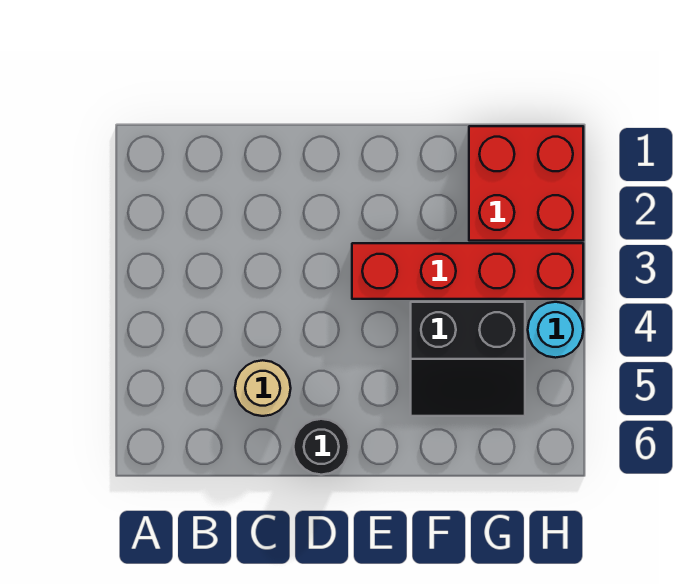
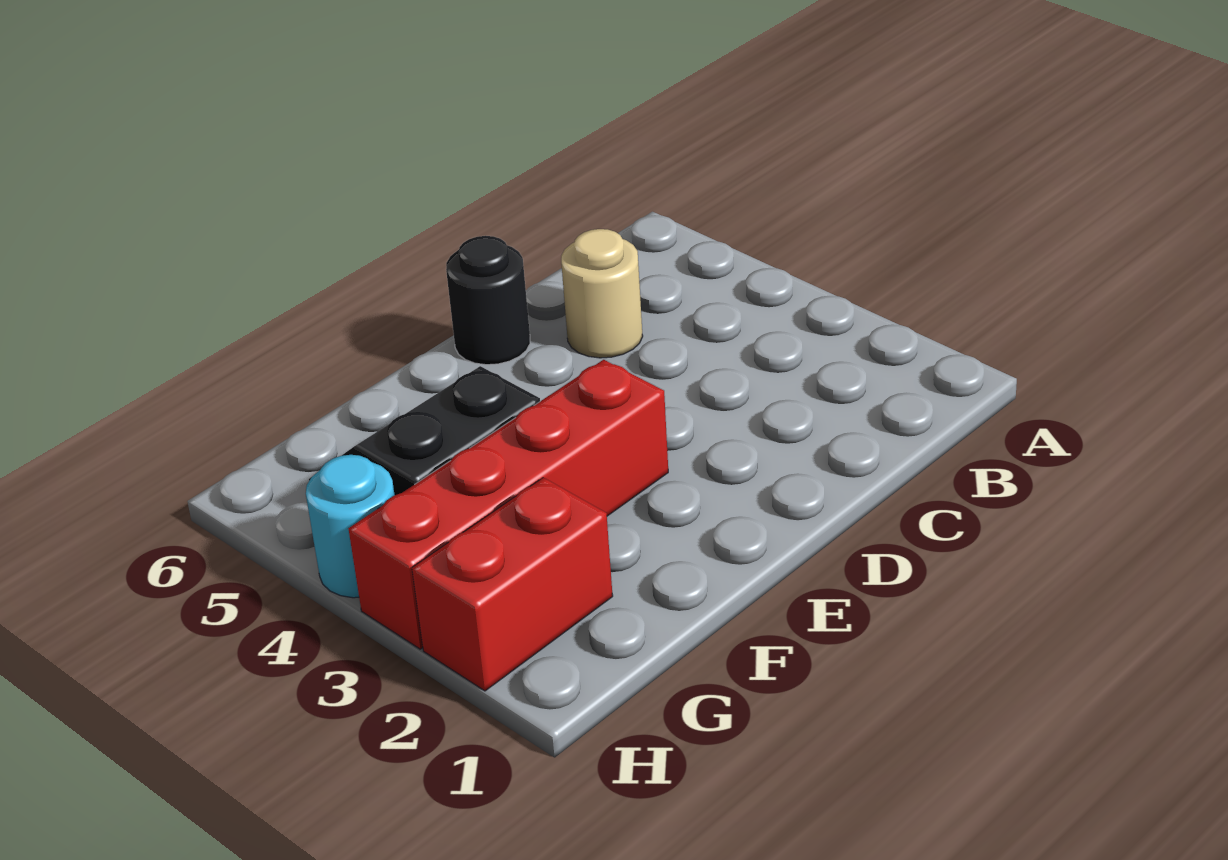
red brick G1:H2 level 1 -> red brick G2:H2 level 1

